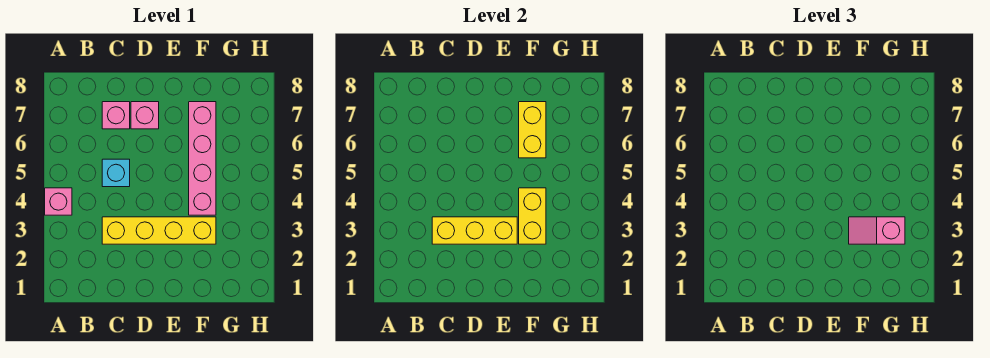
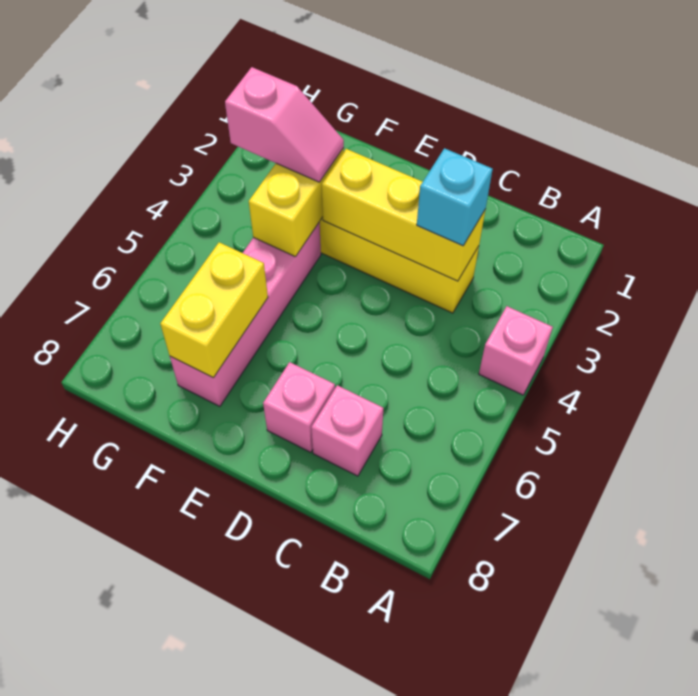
cyan brick C5 level 1 -> cyan brick C3 level 3

